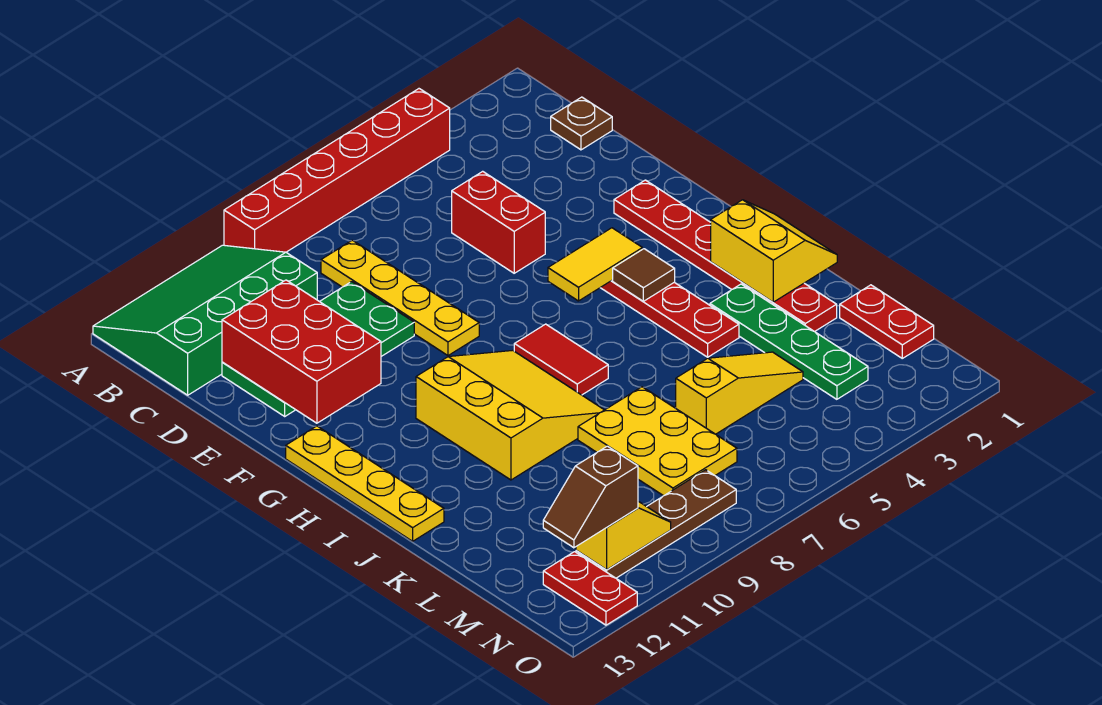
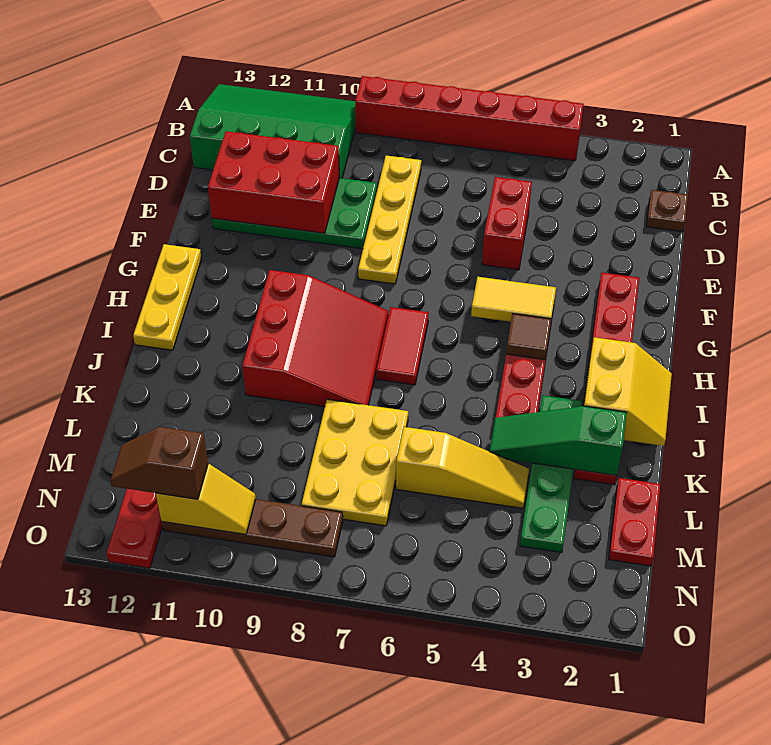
red brick D11:F12 level 2 -> red brick D10:E12 level 2
yellow plate G13:J13 level 1 -> yellow plate G13:I13 level 1
yellow slope H8:J10 level 1 top 10 -> red slope H8:J10 level 1 top 10
none -> green slope K2:K4 level 2 top 2

